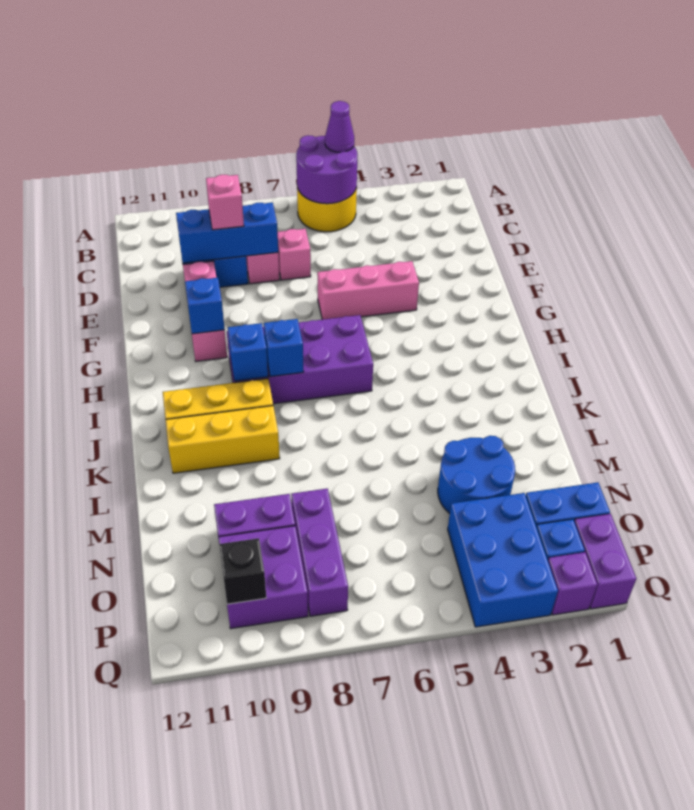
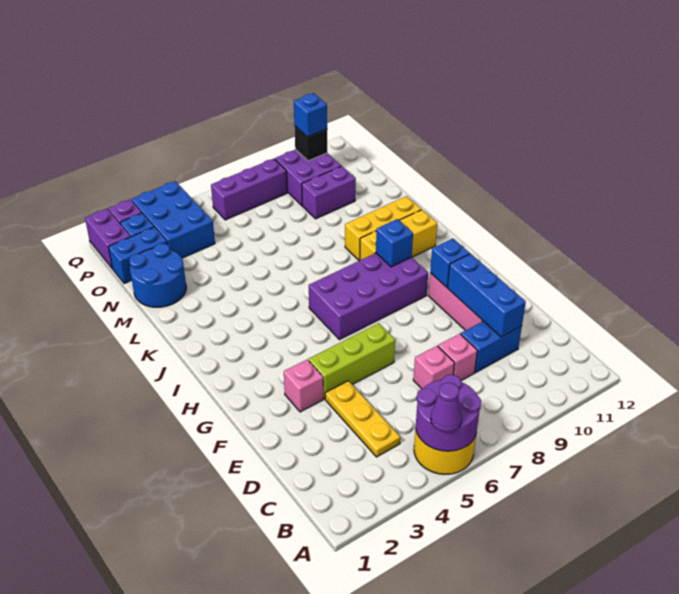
none -> yellow plate C4:E4 level 1
blue brick D8:D10 level 2 -> blue brick D10:F10 level 2
pink brick D9 level 3 -> pink brick F3 level 1
pink brick F4:F6 level 1 -> lime brick F4:F6 level 1
blue brick I8 level 2 -> blue brick P10 level 3
blue round brick M3:N4 level 1 -> blue round brick M1:N2 level 1
purple brick N8:P8 level 1 -> purple brick P6:P8 level 1

